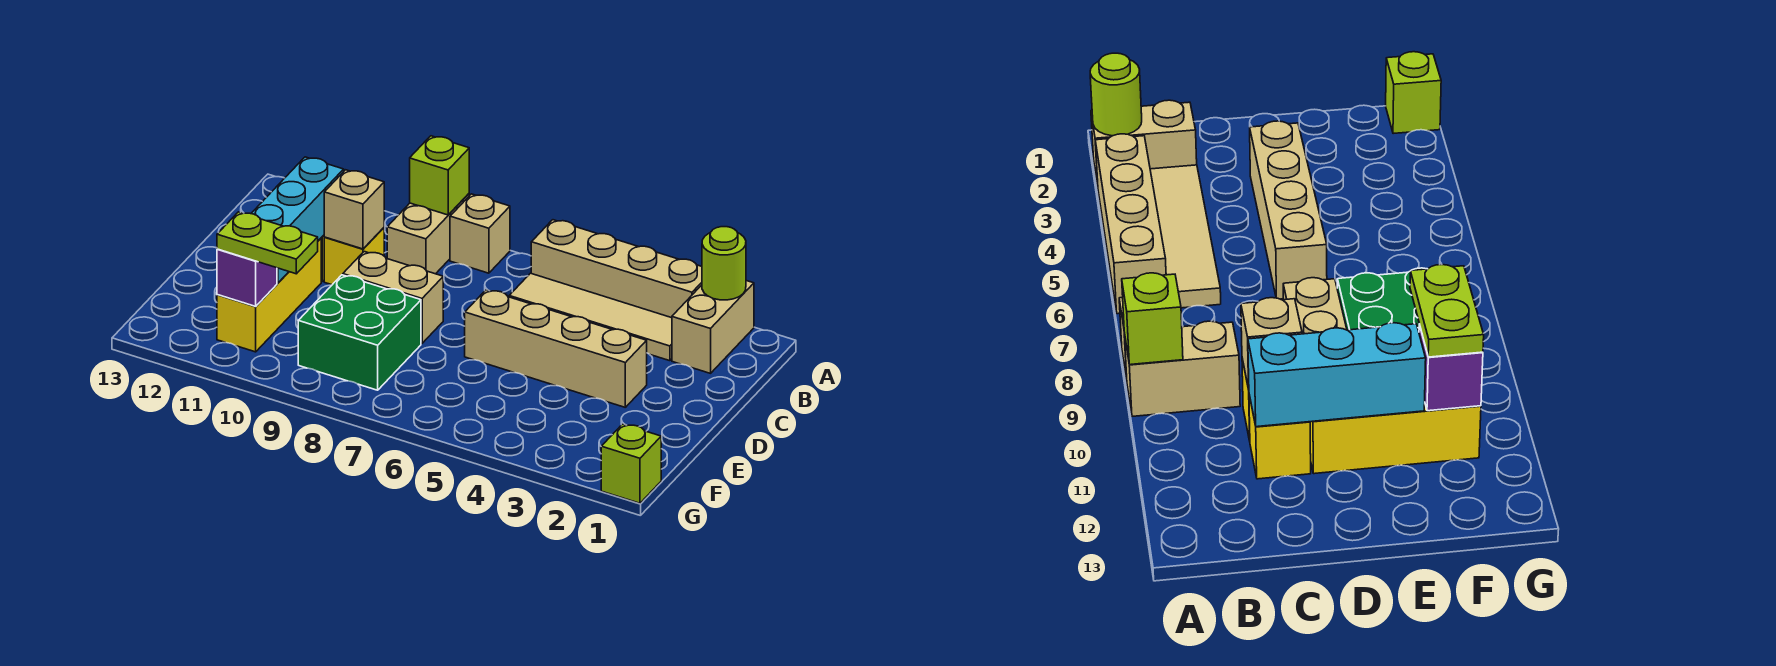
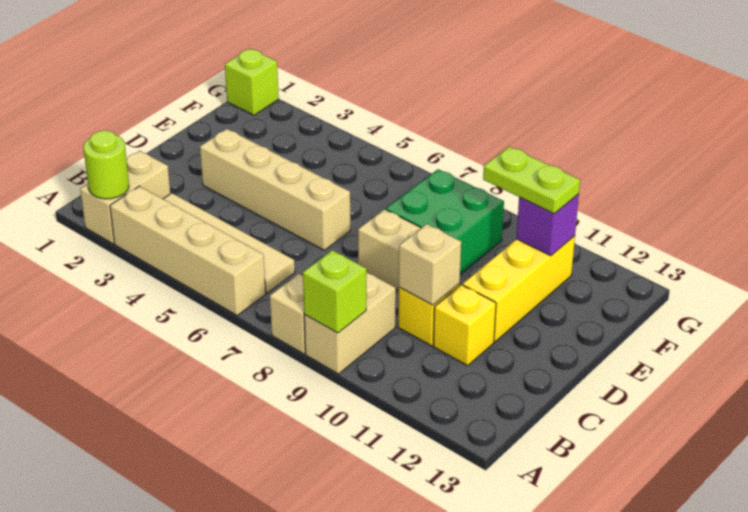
cyan brick C11:E11 level 2 -> none

